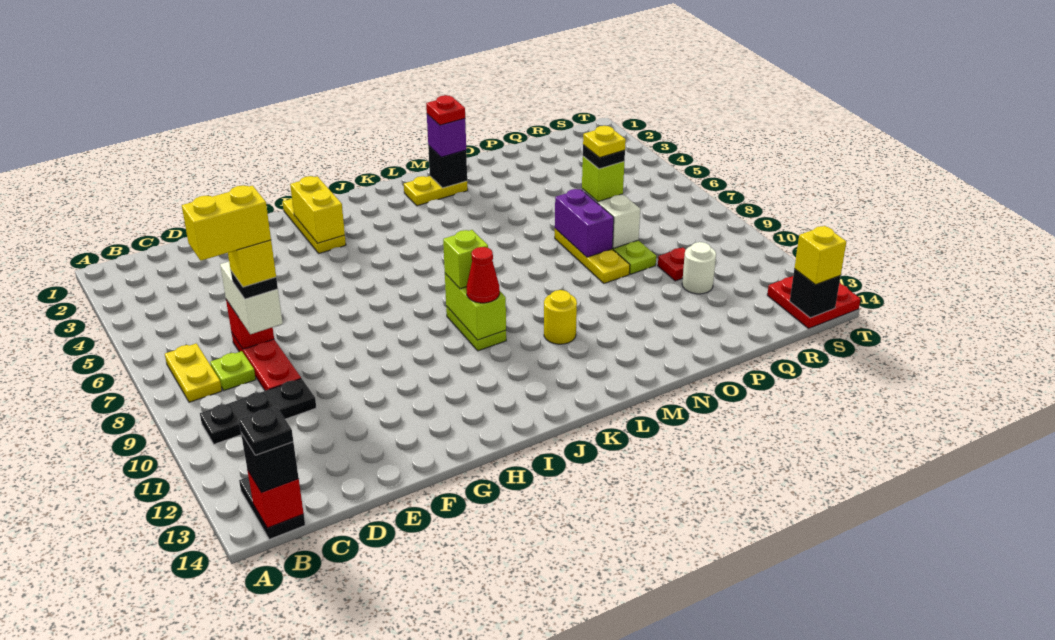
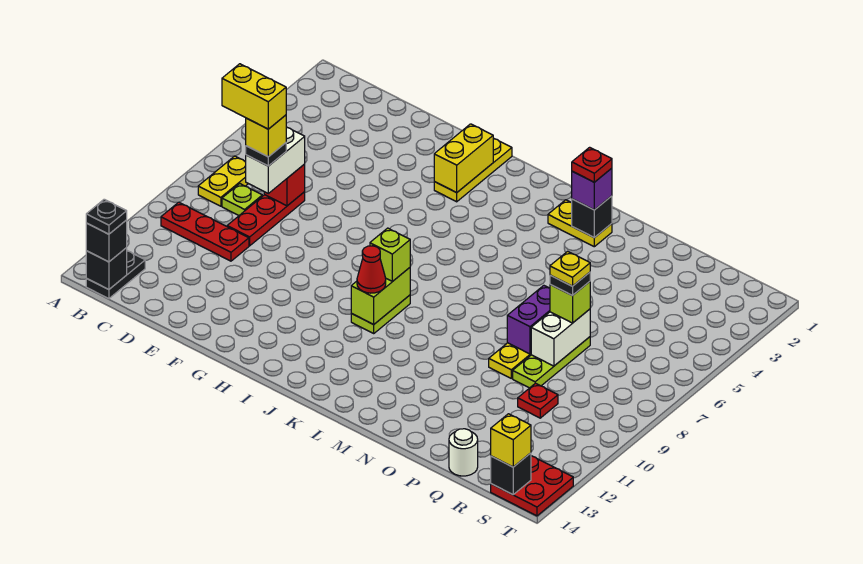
black plate B10:D10 level 1 -> red plate B10:D10 level 1
red brick B14 level 2 -> black brick B14 level 2
yellow round brick L11 level 1 -> none
white round brick Q11 level 1 -> white round brick Q14 level 1

